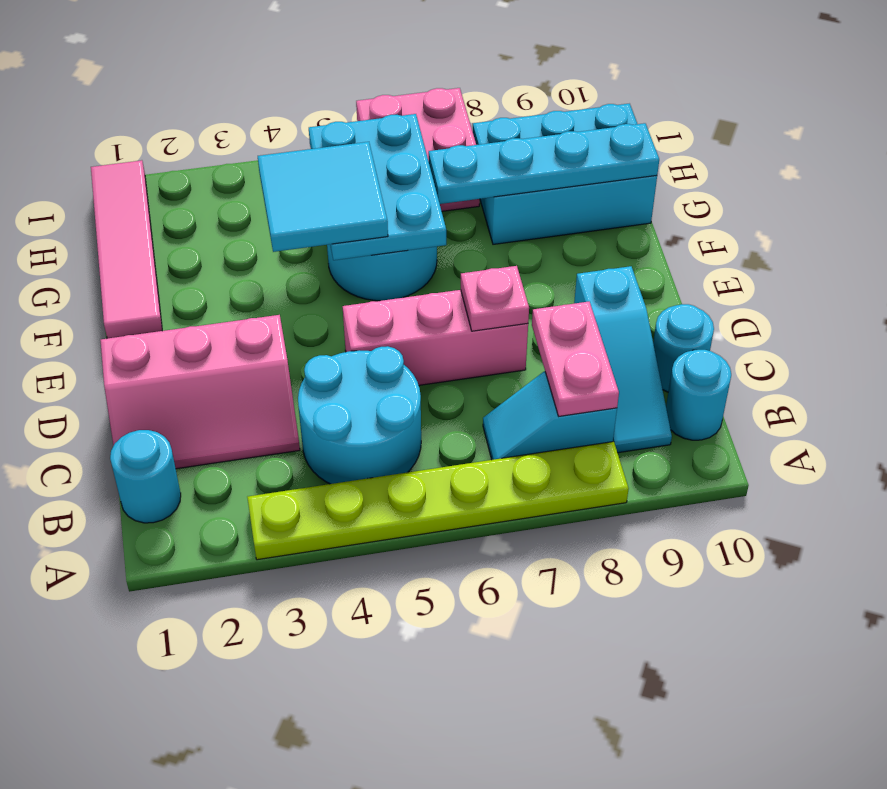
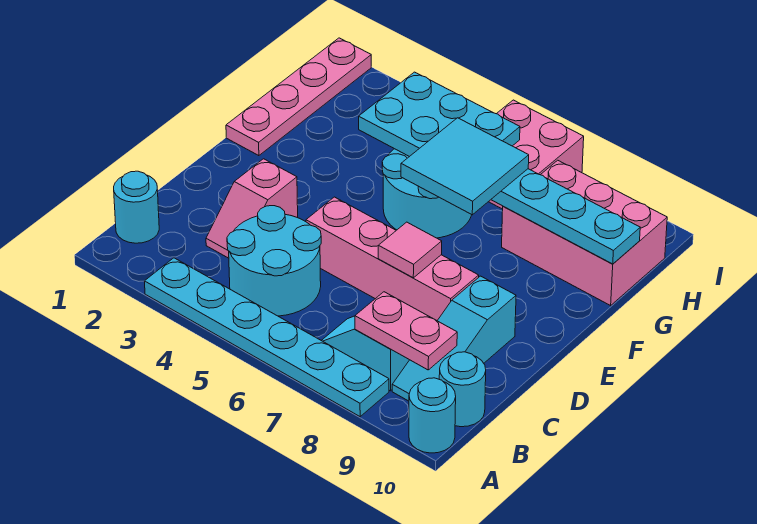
lime plate A3:A8 level 1 -> cyan plate A3:A8 level 1
pink plate B8:C8 level 2 -> pink plate B8:B9 level 2
pink slope C1:D3 level 1 top D -> pink slope C3:D3 level 1 top D
cyan round brick C10 level 1 -> cyan round brick A10 level 1
pink brick D5:D7 level 1 -> pink brick D5:D8 level 1
pink plate D7 level 2 -> pink tile D7 level 2
pink tile F1:I1 level 1 -> pink plate F1:I1 level 1
cyan tile F4:G5 level 3 -> cyan tile F6:G7 level 3
cyan plate F5:H6 level 2 -> cyan plate G4:H6 level 2
cyan brick G8:H10 level 1 -> pink brick G8:H10 level 1

